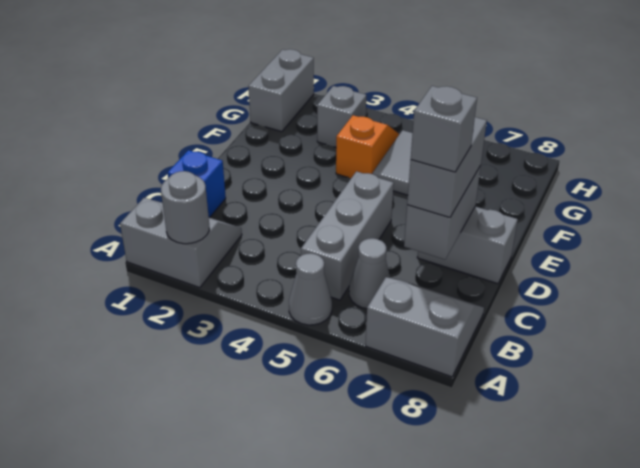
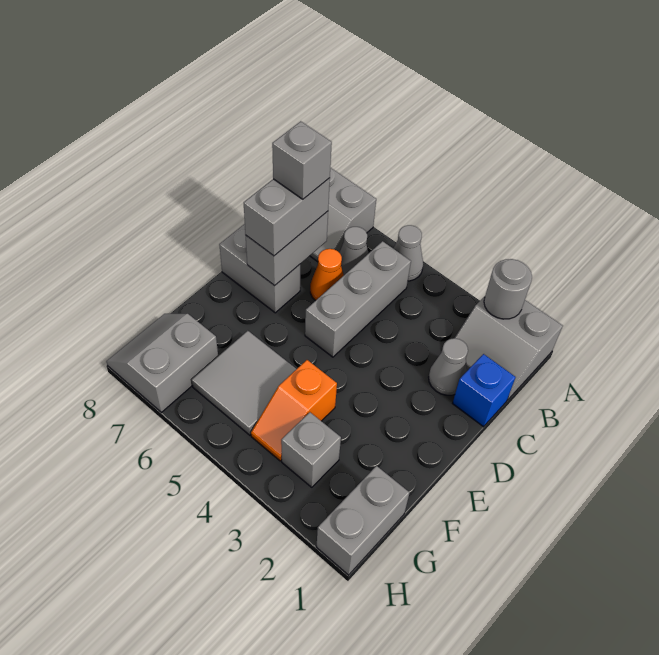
none -> grey cone C2 level 1
none -> orange cone C6 level 1
none -> grey slope G7:H8 level 1 top 7

